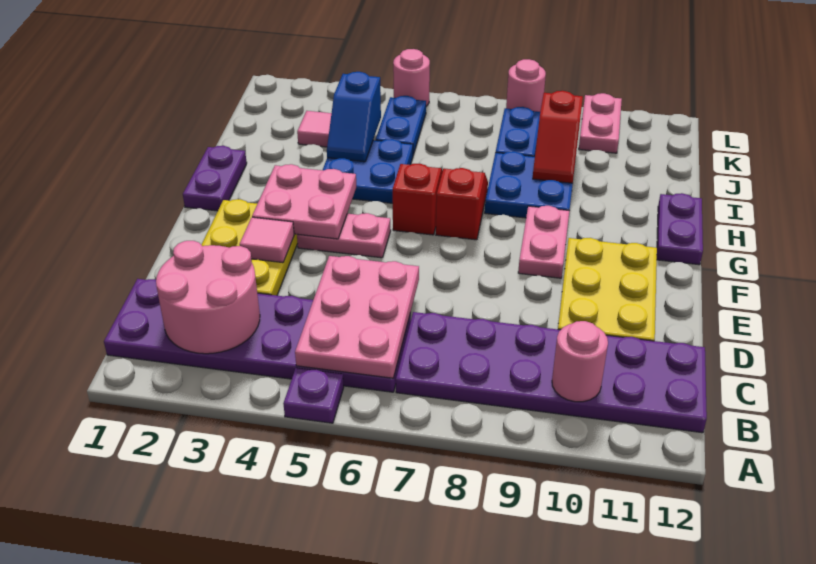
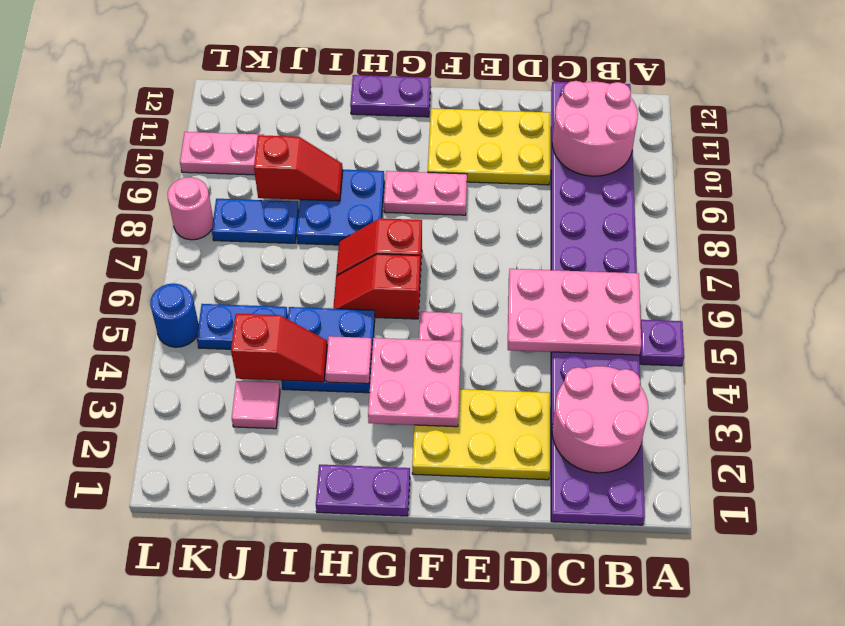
pink round brick B10 level 2 -> pink round brick B10:C11 level 2
pink tile E3 level 2 -> pink tile H4 level 2
blue slope I4:J4 level 2 top J -> red slope I4:J4 level 2 top J
pink round brick L5 level 1 -> blue round brick L5 level 1

